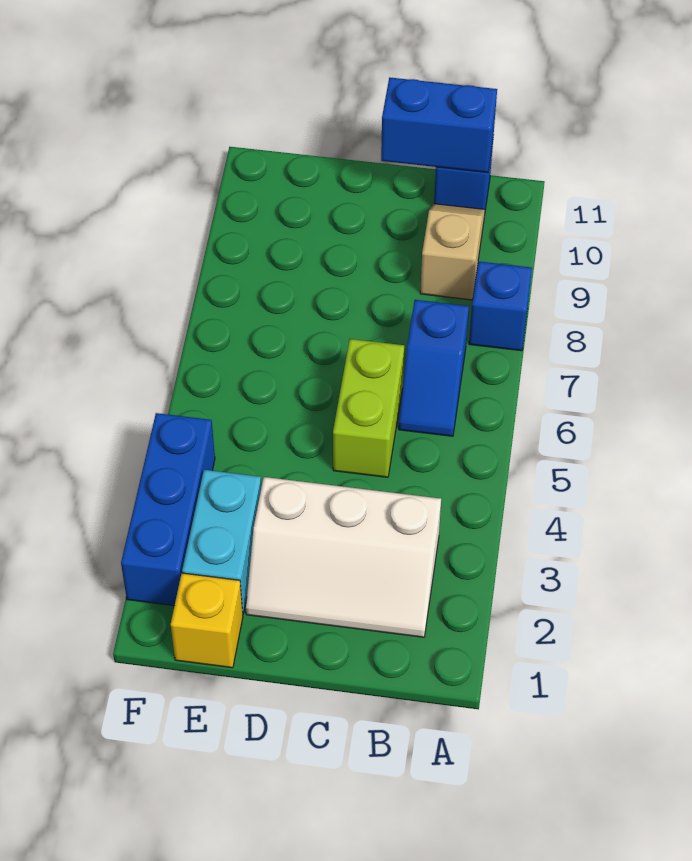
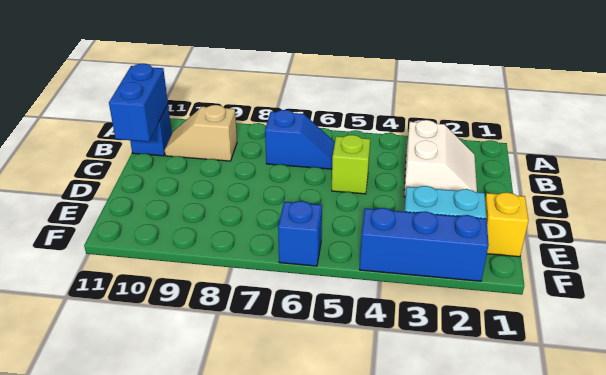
blue brick A8 level 1 -> blue brick F6 level 1
white slope B2:D3 level 1 top 3 -> white slope B2:C3 level 1 top 3
lime brick C5:C6 level 1 -> lime brick C5 level 1

